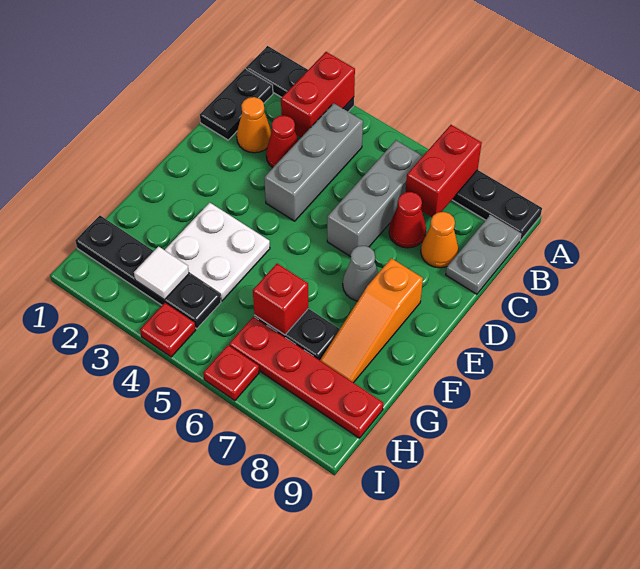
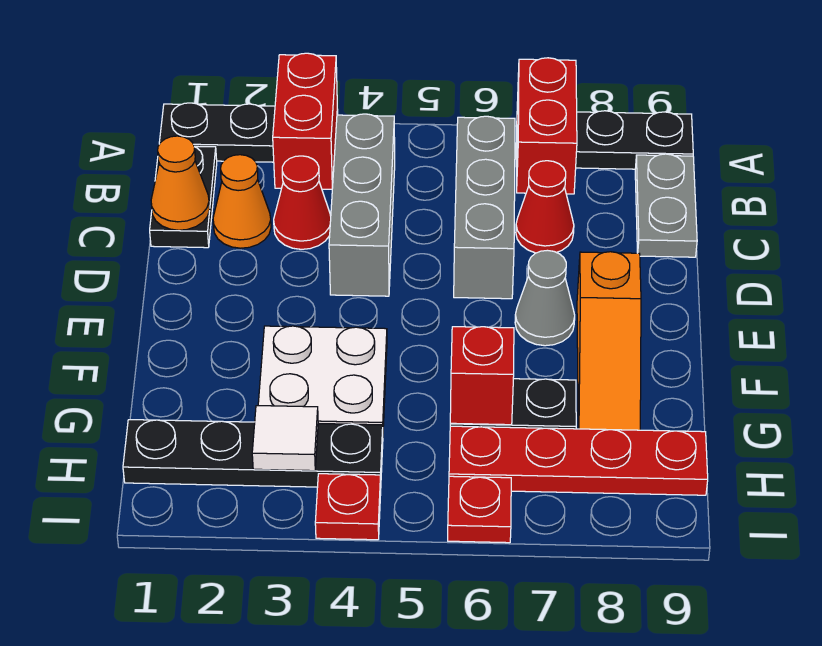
orange cone C8 level 1 -> orange cone C1 level 2

